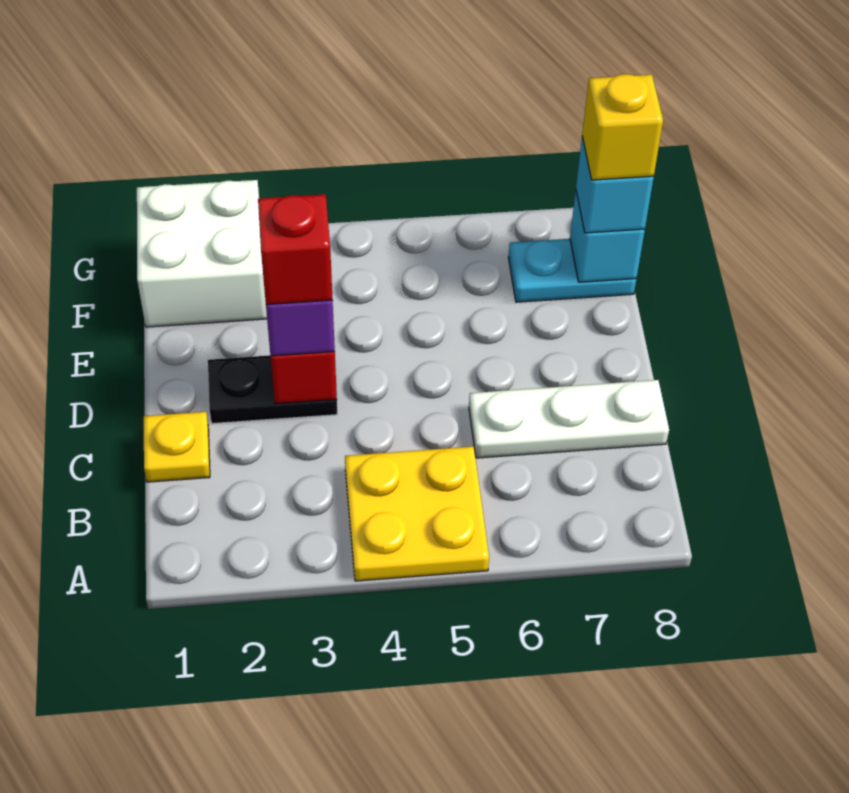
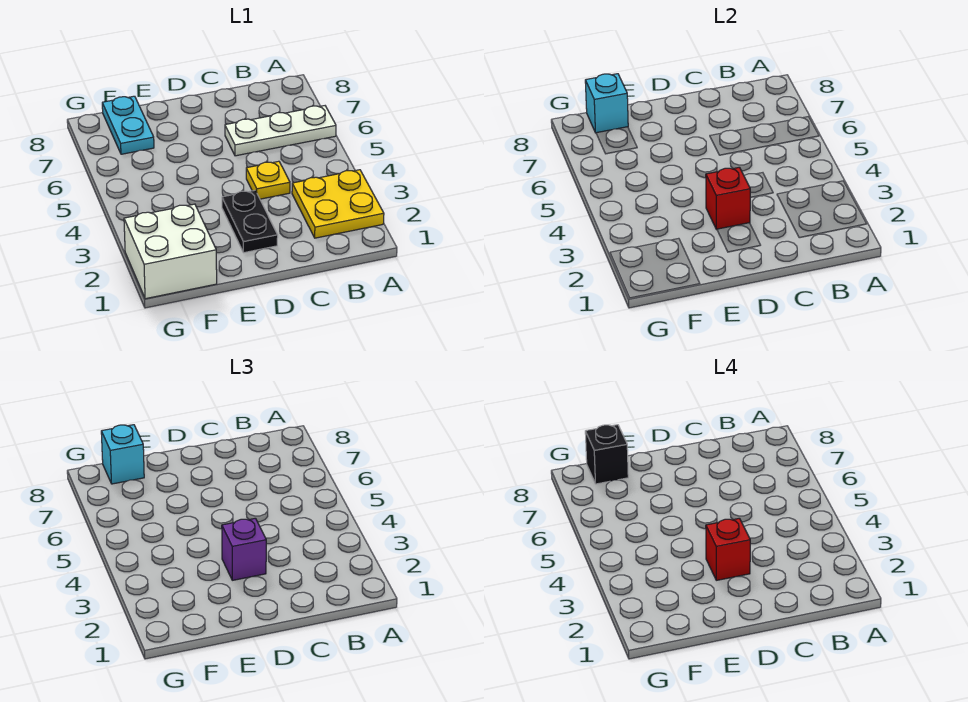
yellow plate A4:B5 level 1 -> yellow plate A2:B3 level 1
yellow plate C1 level 1 -> yellow plate C4 level 1
white plate C6:C8 level 1 -> white plate A6:C6 level 1
yellow brick F8 level 4 -> black brick F8 level 4

